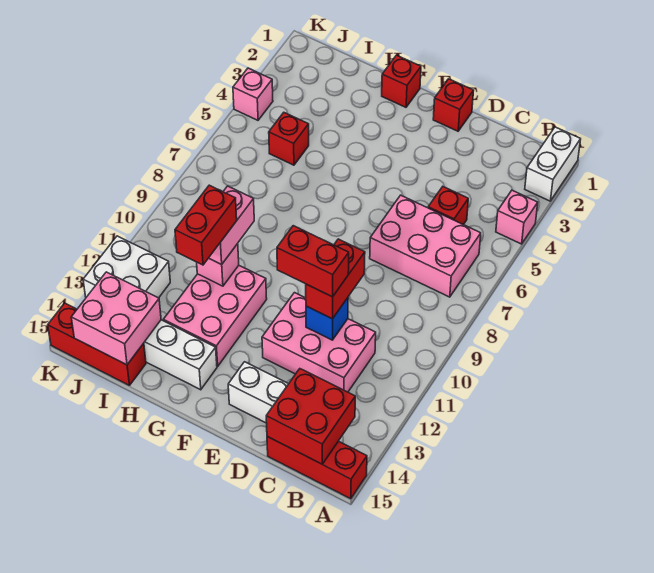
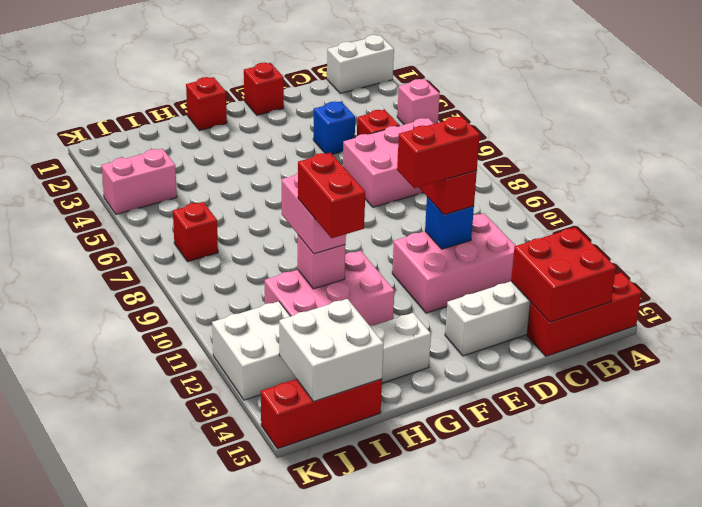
white brick A1:A2 level 1 -> white brick A1:B1 level 1
none -> blue brick D4 level 1
pink brick G11:H13 level 1 -> pink brick G11:I12 level 1
red brick I5 level 1 -> red brick J7 level 1
pink brick I14:J15 level 2 -> white brick I14:J15 level 2
pink brick K4 level 1 -> pink brick J4:K4 level 1

